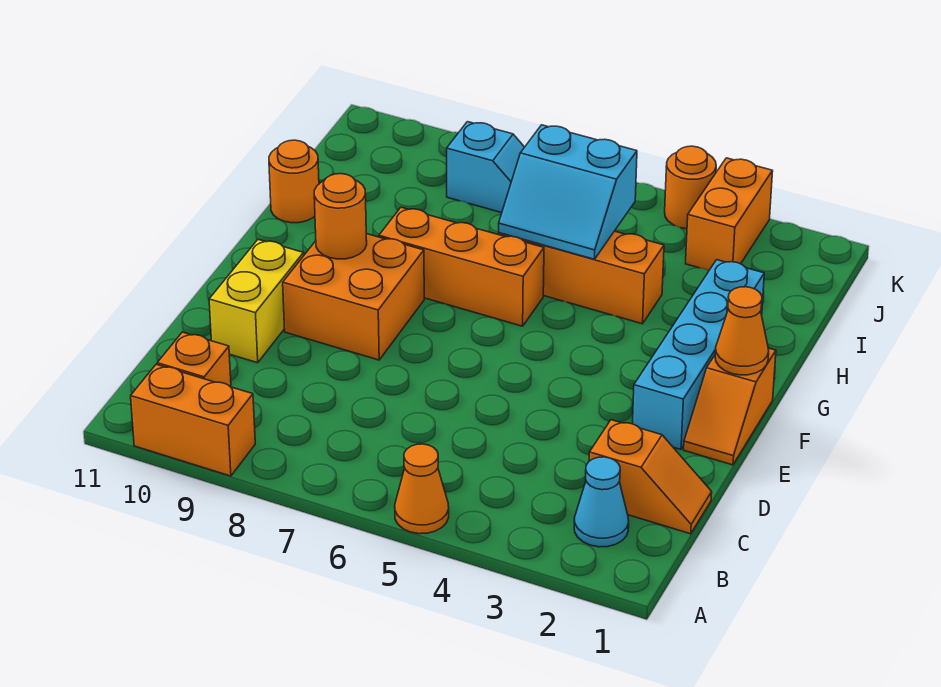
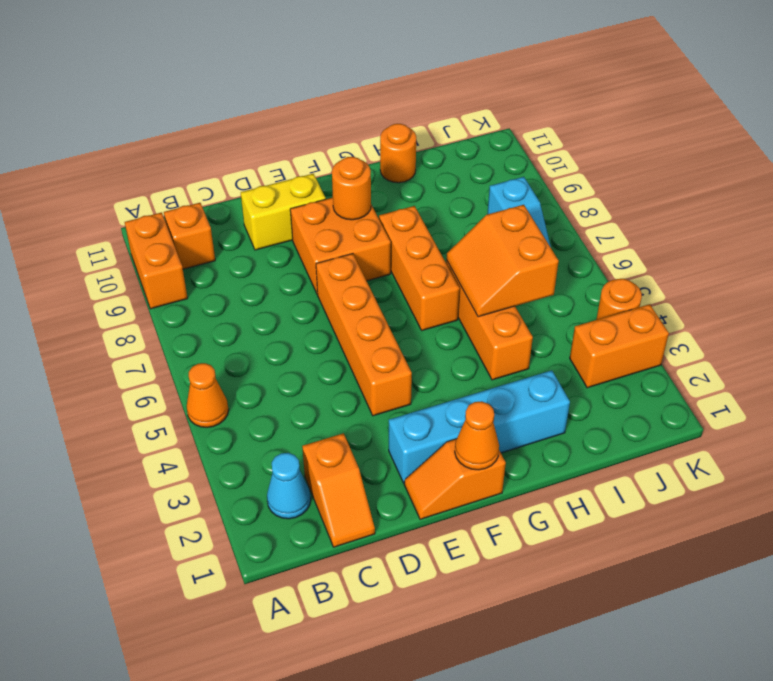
none -> orange brick E4:E7 level 1
cyan slope H5:I6 level 2 top I -> orange slope H5:I6 level 2 top I

